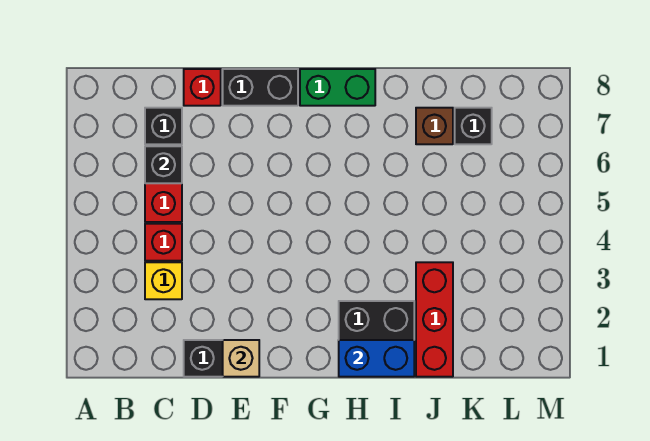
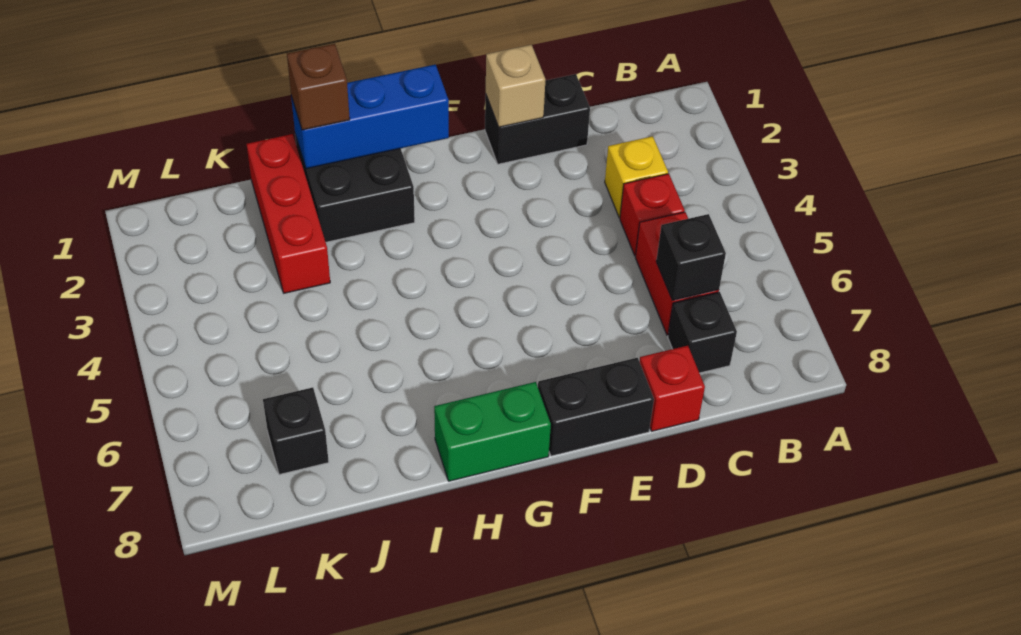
blue brick H1:I1 level 2 -> blue brick G1:I1 level 2
brown brick J7 level 1 -> brown brick I1 level 3

